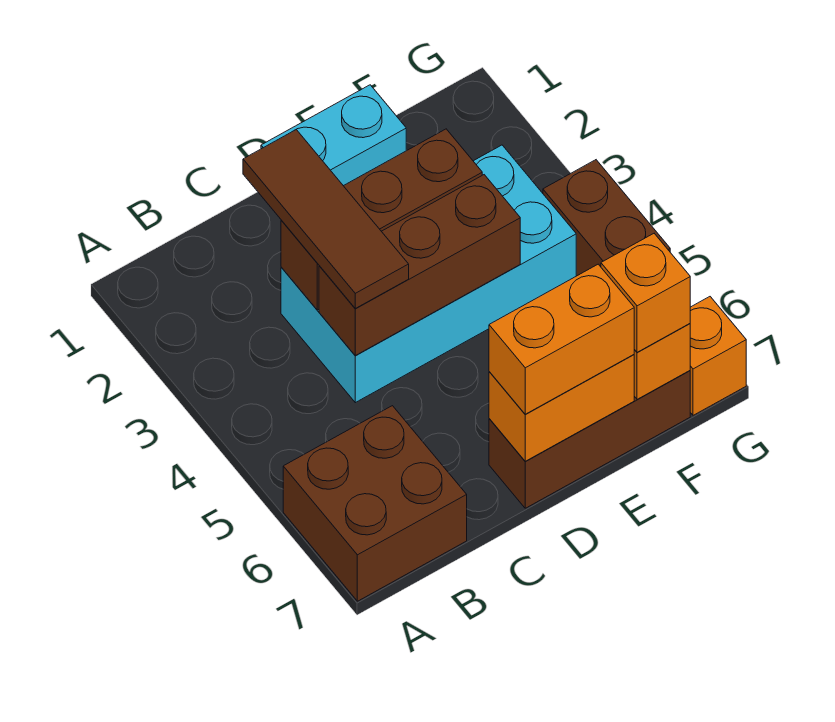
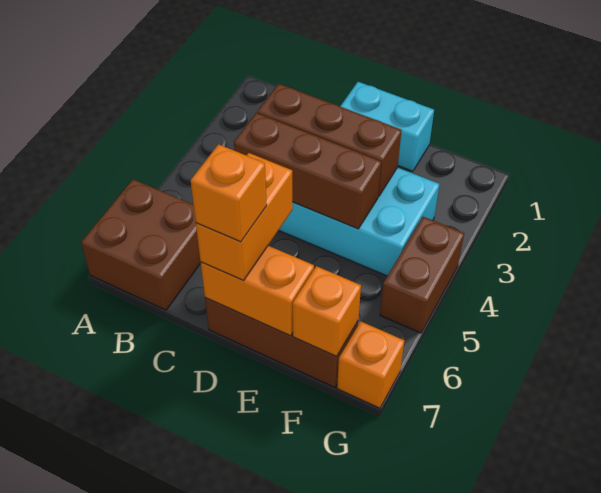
brown tile C2:C4 level 3 -> none
orange brick D7:E7 level 3 -> orange brick D6:D7 level 3
orange brick F7 level 3 -> orange brick D7 level 4

